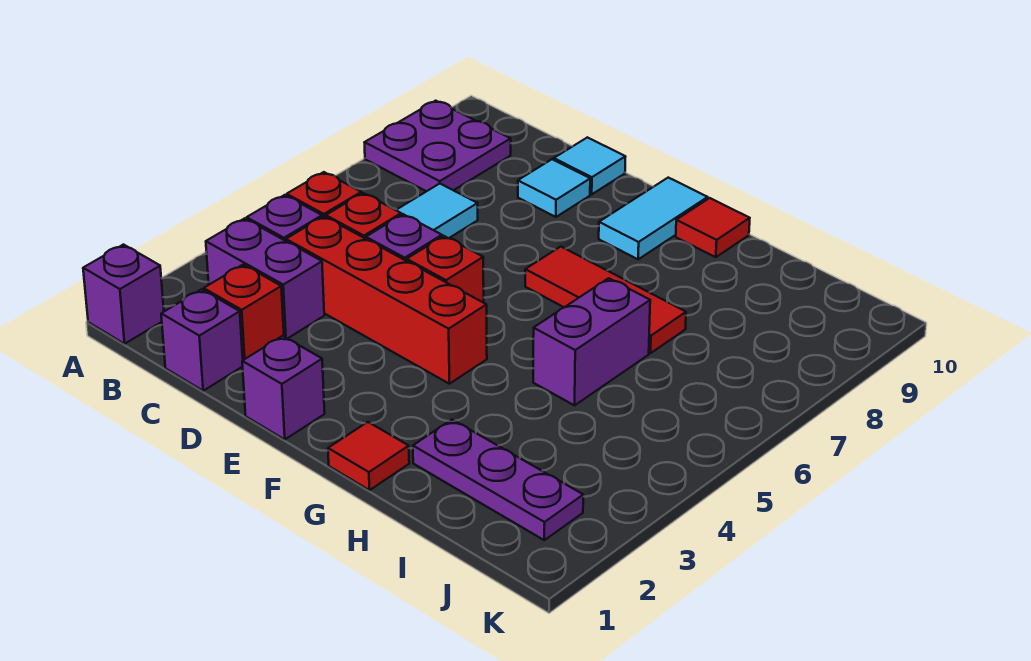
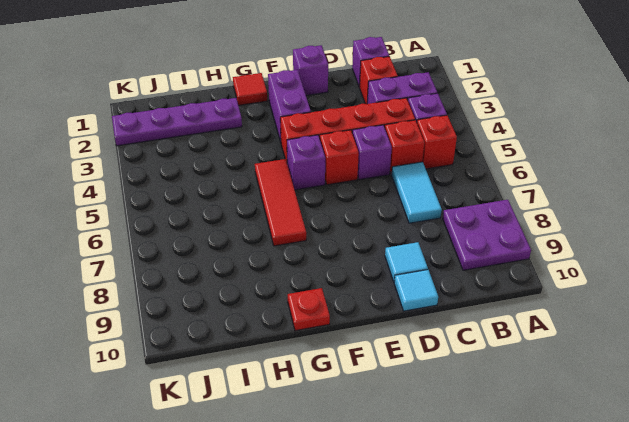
purple brick A1 level 1 -> purple brick F5 level 1
red tile F7:H7 level 1 -> red tile G5:G7 level 1
cyan tile F9:F10 level 1 -> none
red tile G10 level 1 -> red plate G10 level 1
purple plate H2:J2 level 1 -> purple plate H2:K2 level 1
purple brick H5:H6 level 1 -> purple brick F2:F3 level 1

